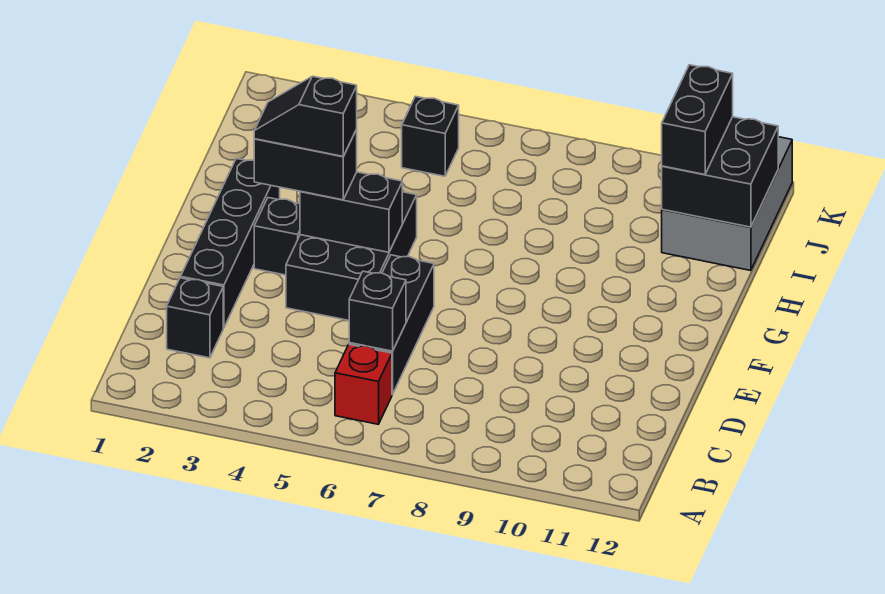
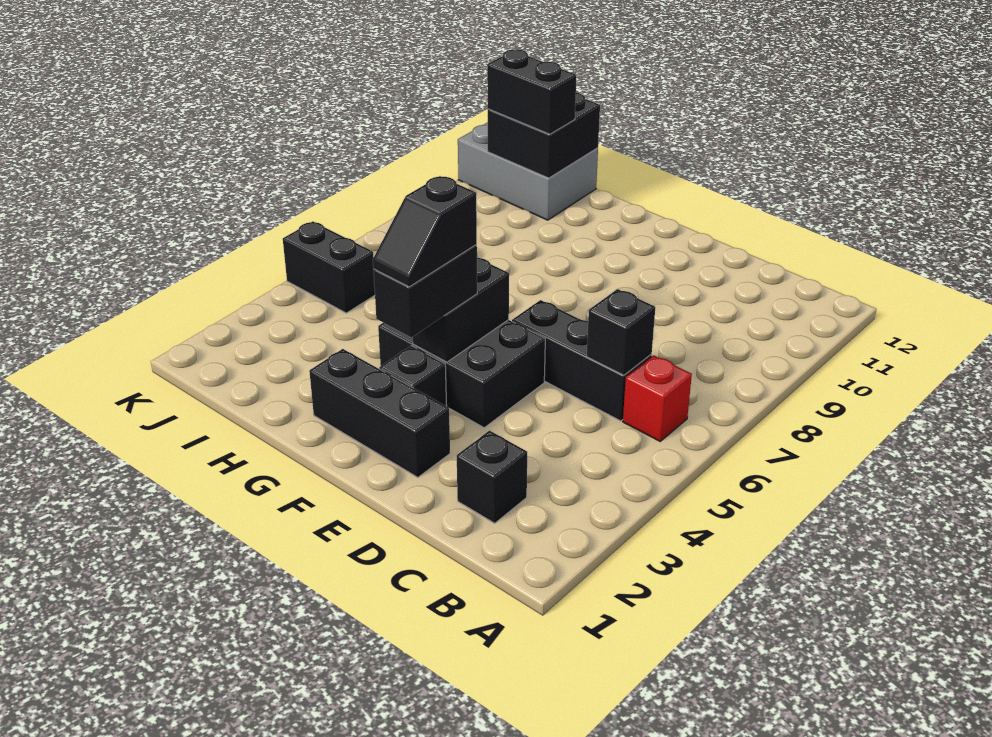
black brick D2:G2 level 1 -> black brick E2:G2 level 1
black brick J5 level 1 -> black brick J5:K5 level 1

